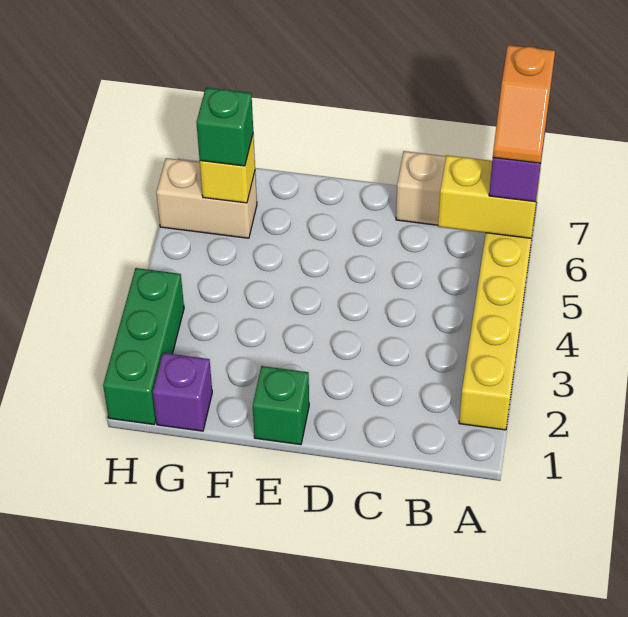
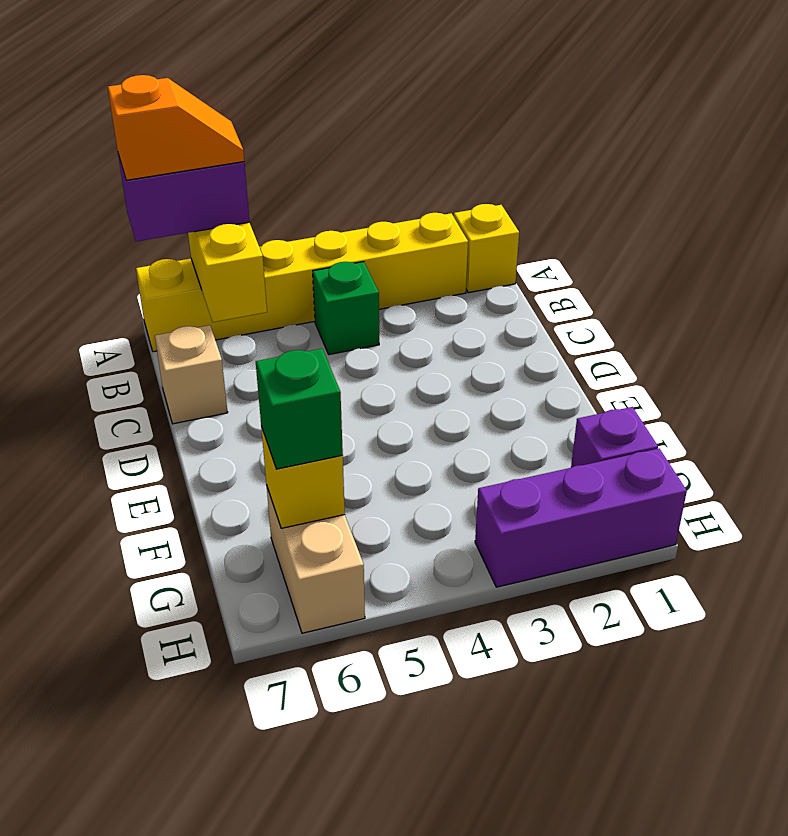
none -> yellow brick A1 level 1
green brick E1 level 1 -> green brick B4 level 1
green brick H1:H3 level 1 -> purple brick H1:H3 level 1

